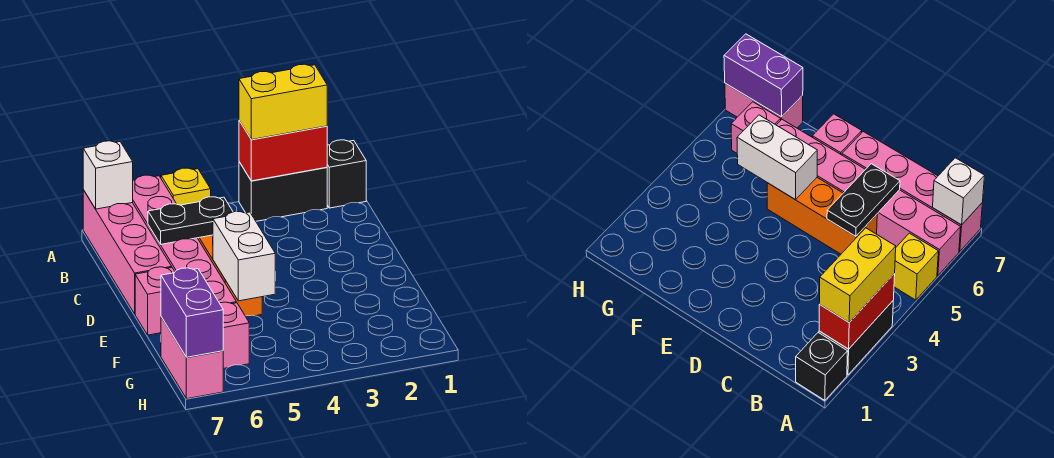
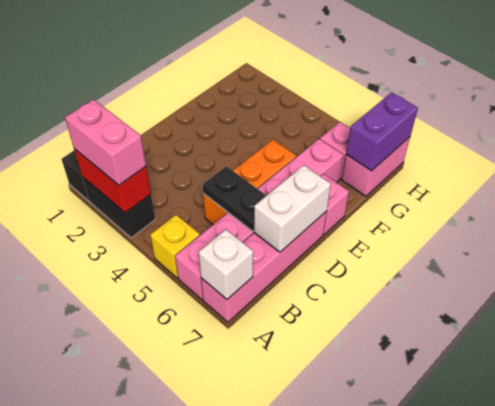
yellow brick A2:A3 level 3 -> pink brick A2:A3 level 3
white brick E5:F5 level 2 -> white brick C7:D7 level 2

